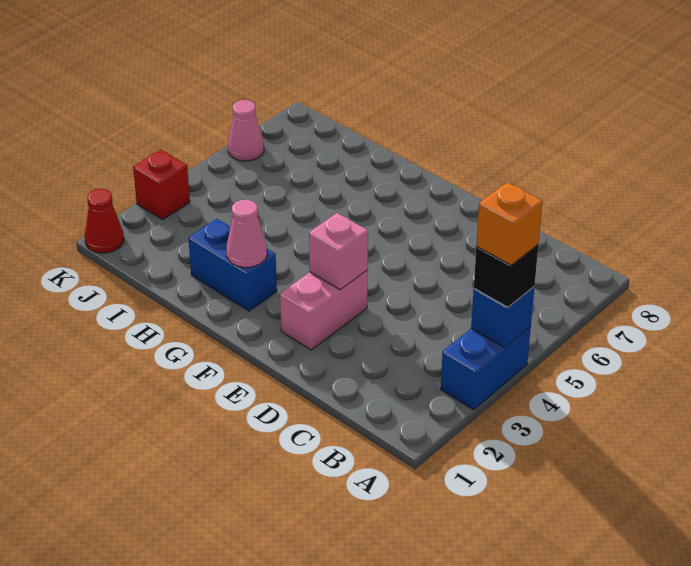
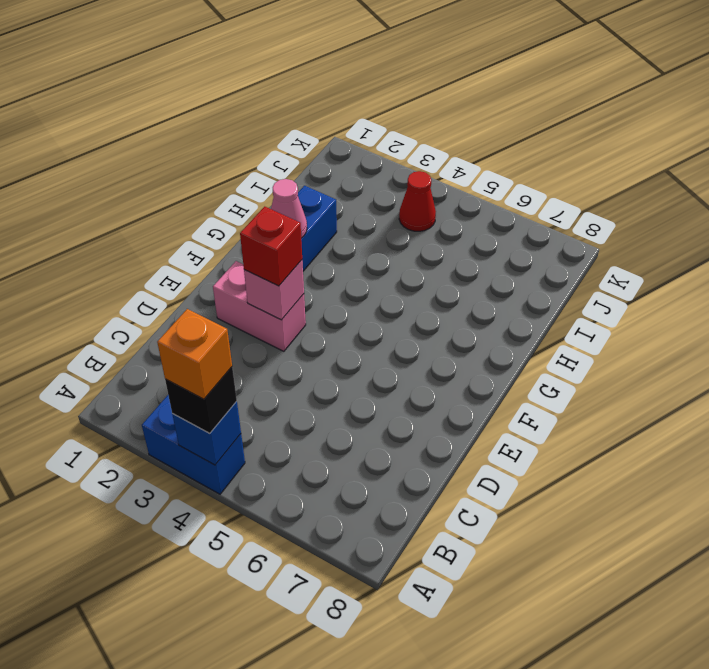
red cone K1 level 1 -> red cone J4 level 1
red brick K3 level 1 -> red brick E3 level 3
pink cone K6 level 1 -> none

